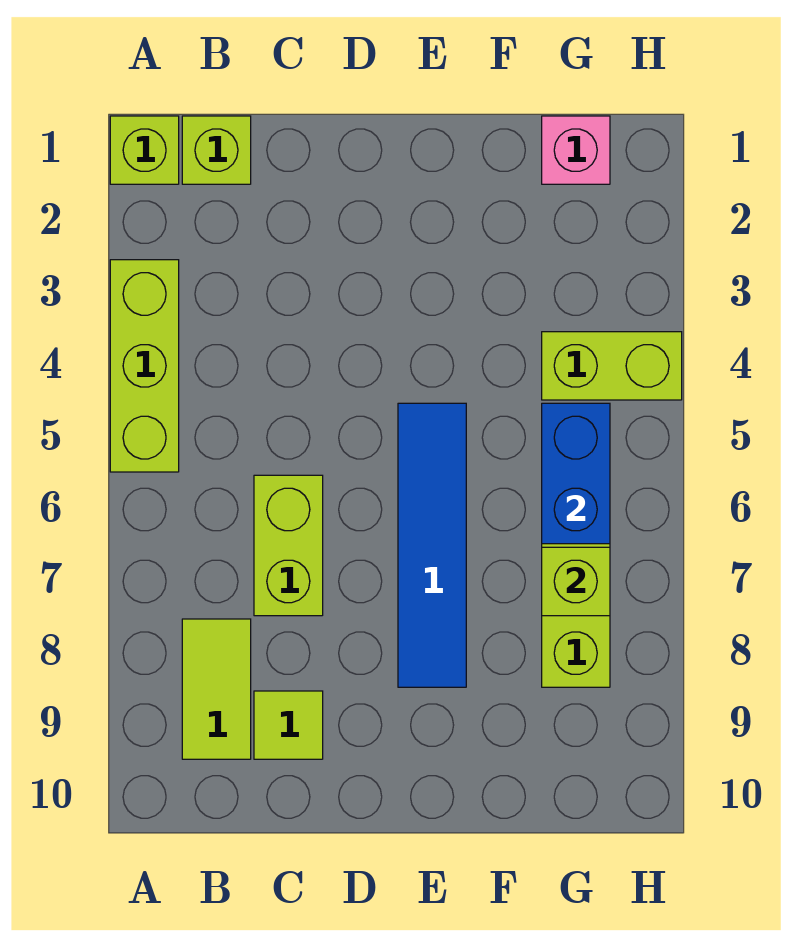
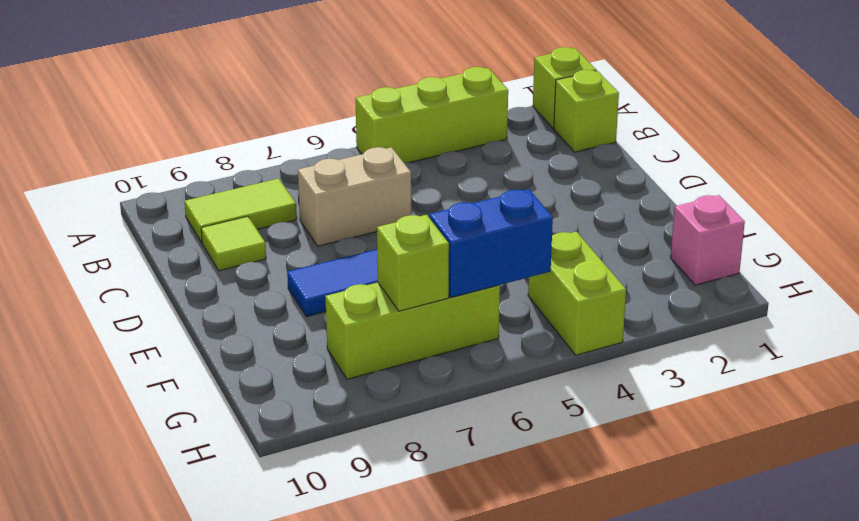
lime brick C6:C7 level 1 -> tan brick C6:C7 level 1

